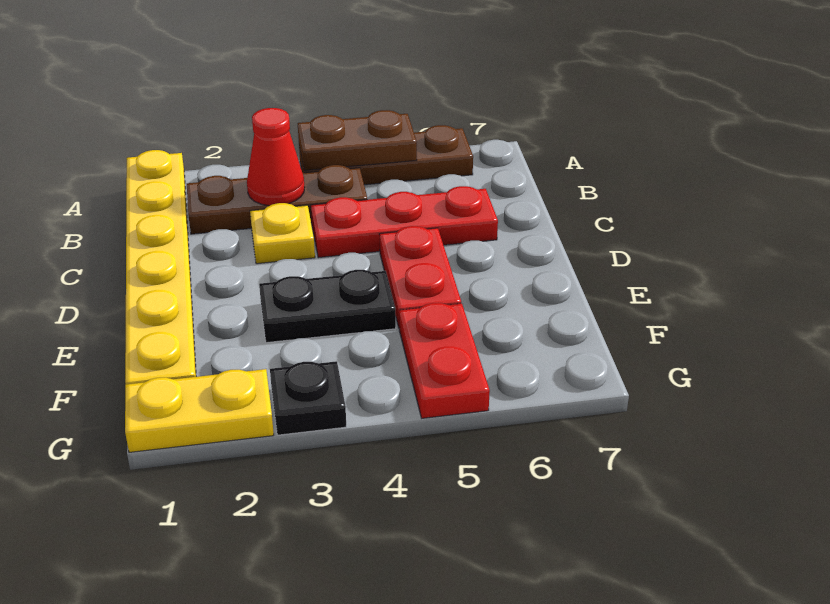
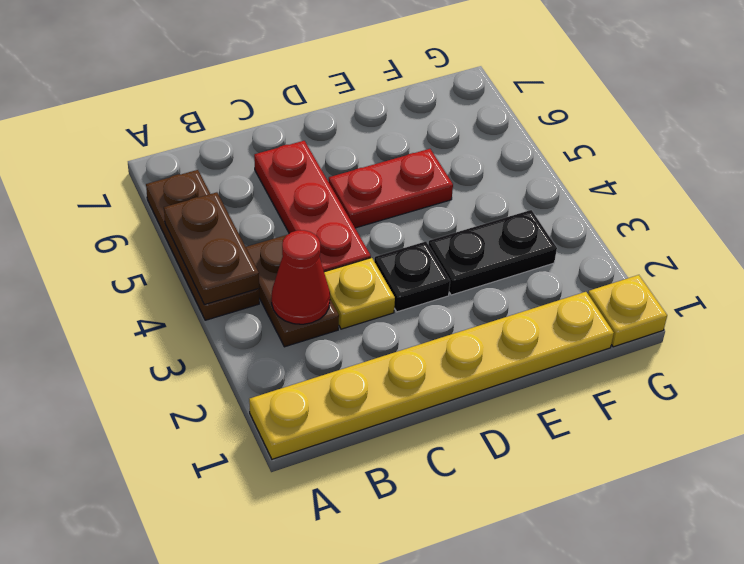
brown plate B2:B4 level 1 -> brown plate B3:B4 level 1
black plate E3:E4 level 1 -> black plate E3:F3 level 1
red plate F5:G5 level 1 -> none
yellow plate G1:G2 level 1 -> yellow plate G1 level 1
black plate G3 level 1 -> black plate D3 level 1

